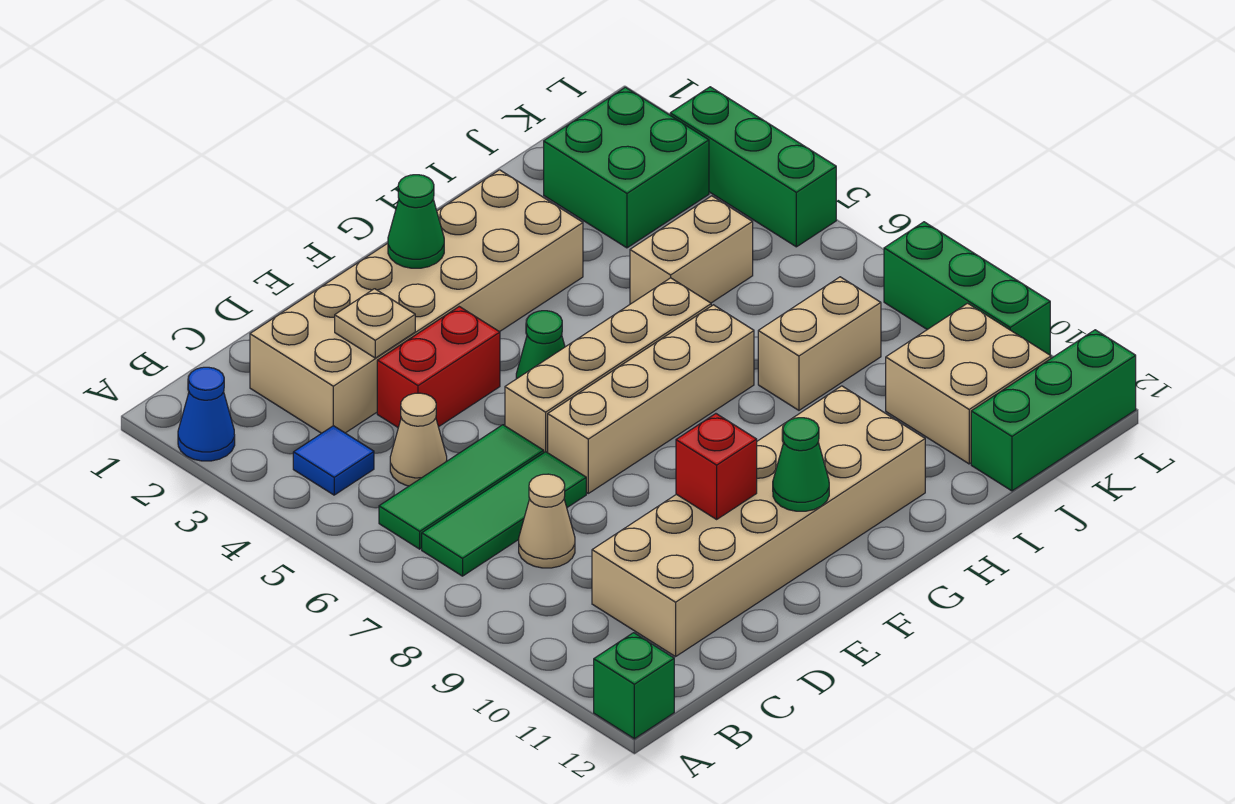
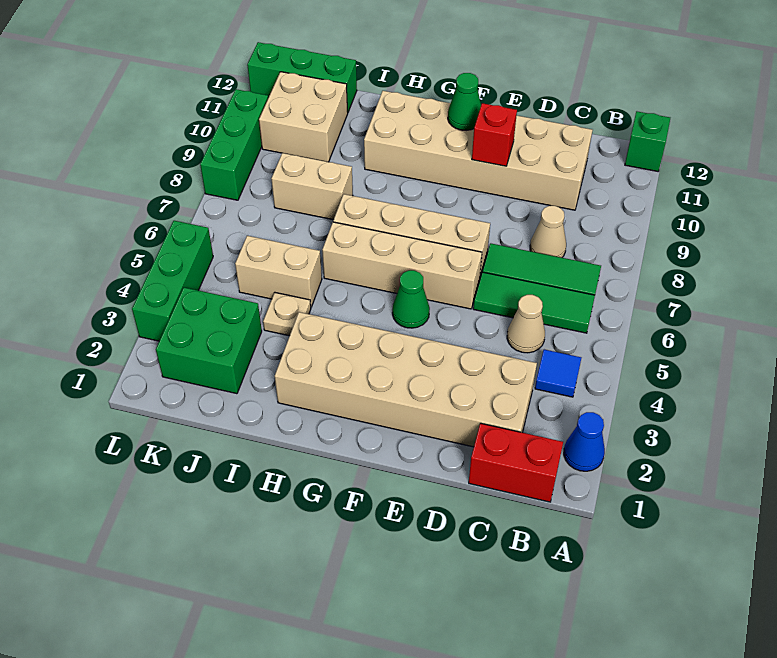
tan plate D3 level 2 -> tan plate I4 level 1
red brick D4:E4 level 1 -> red brick B1:C1 level 1
green cone F2 level 2 -> none

